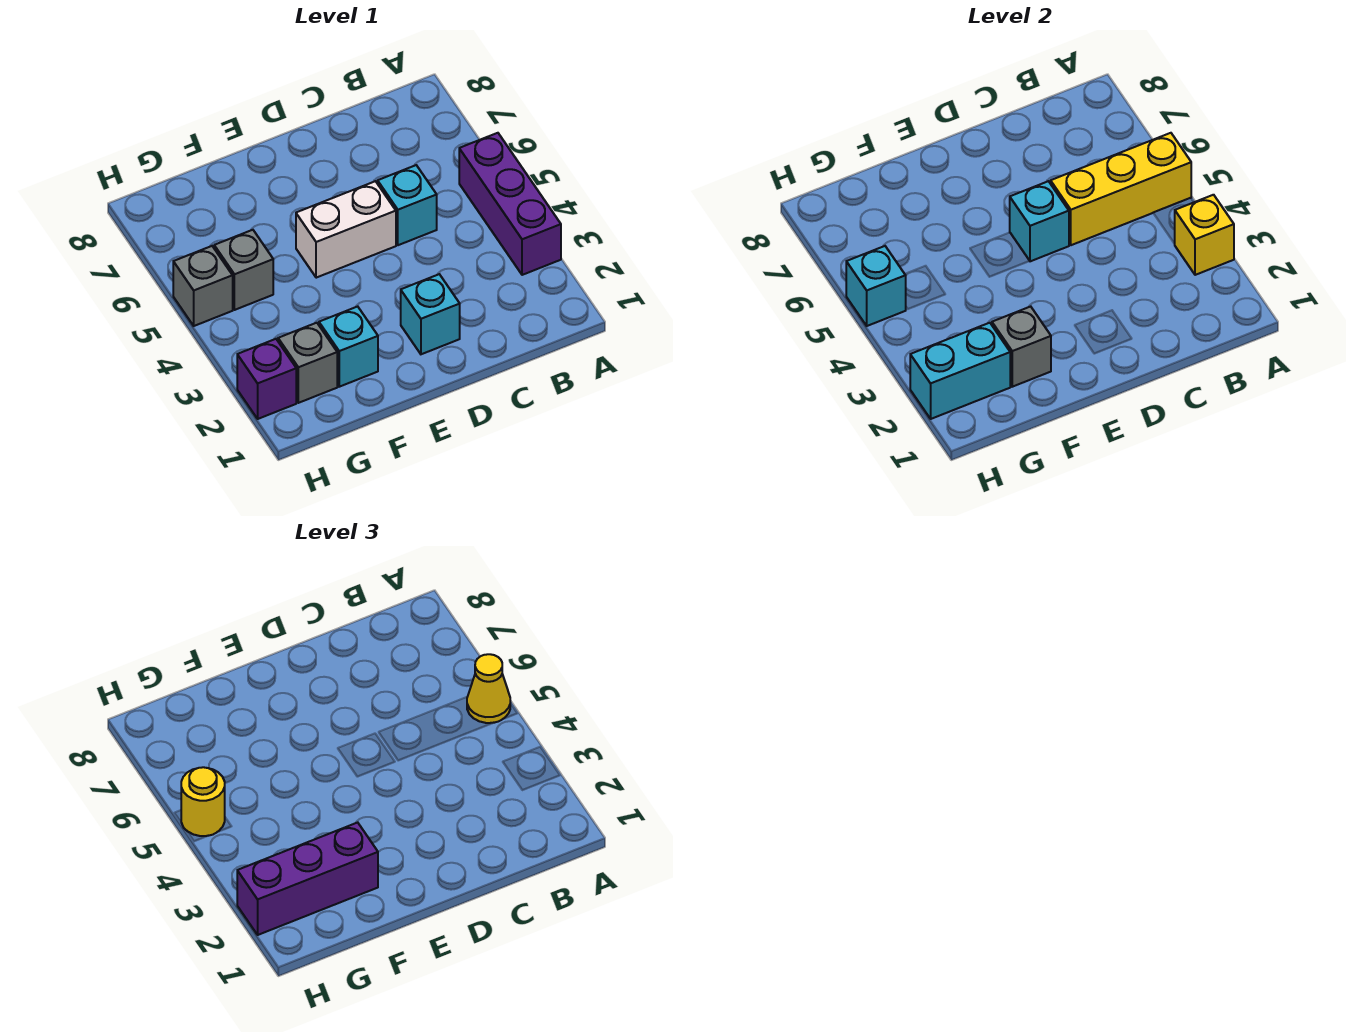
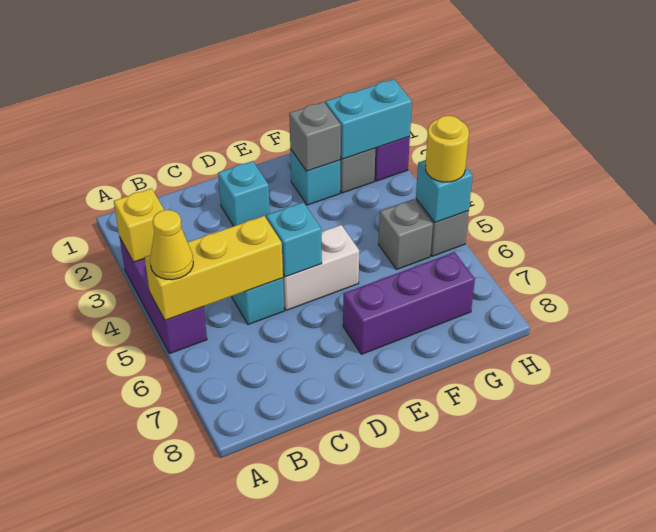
purple brick F2:H2 level 3 -> purple brick E7:G7 level 1

